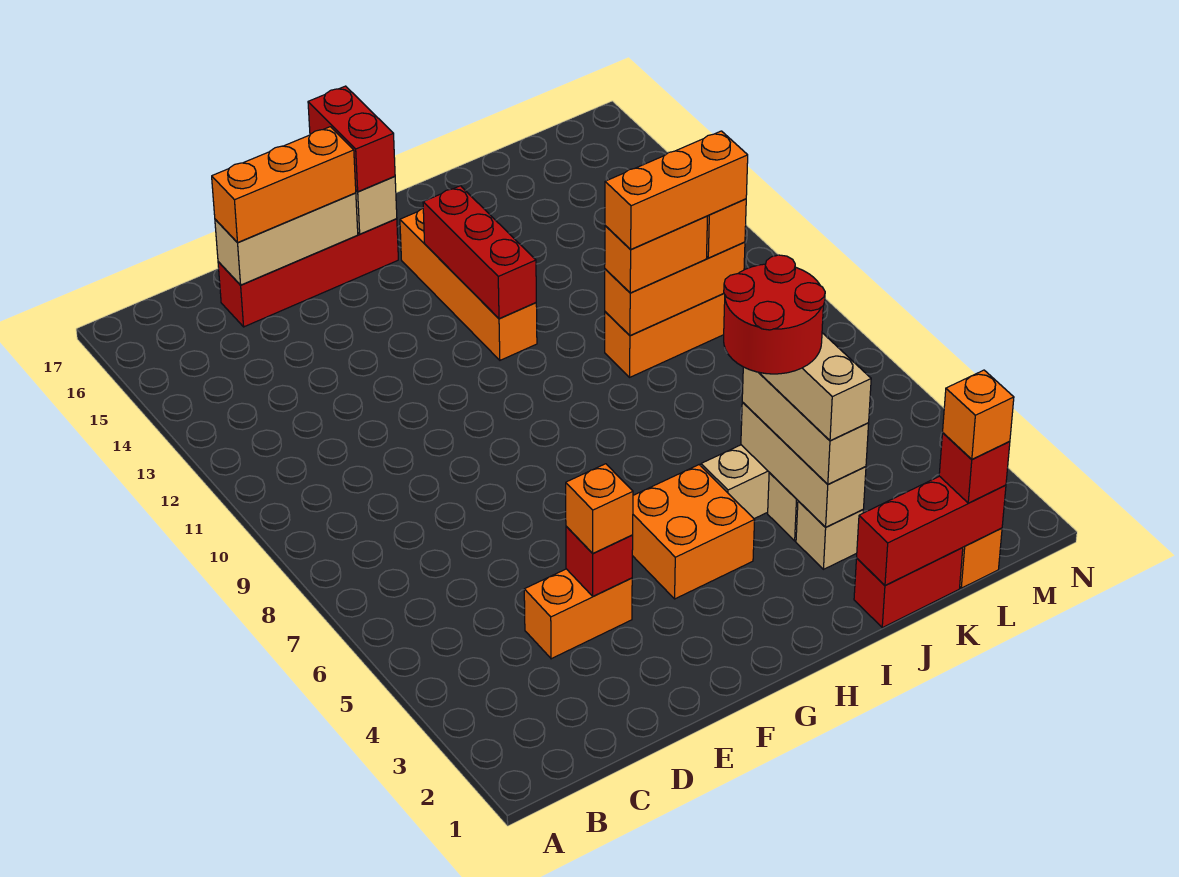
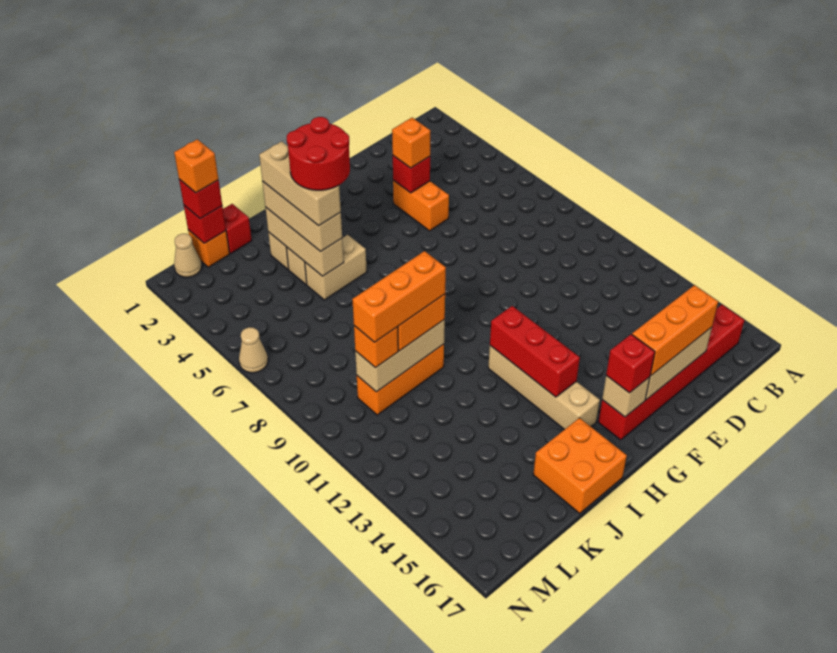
orange brick D4:E4 level 1 -> orange brick E4:E5 level 1
red brick D16:G16 level 1 -> red brick B16:G16 level 1
orange brick G4:H5 level 1 -> orange brick I16:J17 level 1
red brick G16:G17 level 3 -> red brick G16 level 3
orange brick H12:H15 level 1 -> tan brick H12:H15 level 1
red brick J1:K1 level 1 -> red brick K1 level 1
red brick J1:L1 level 2 -> red brick L1 level 2
orange brick J10:L10 level 2 -> tan brick J10:L10 level 2
none -> tan cone M1 level 1
none -> tan cone N6 level 1

